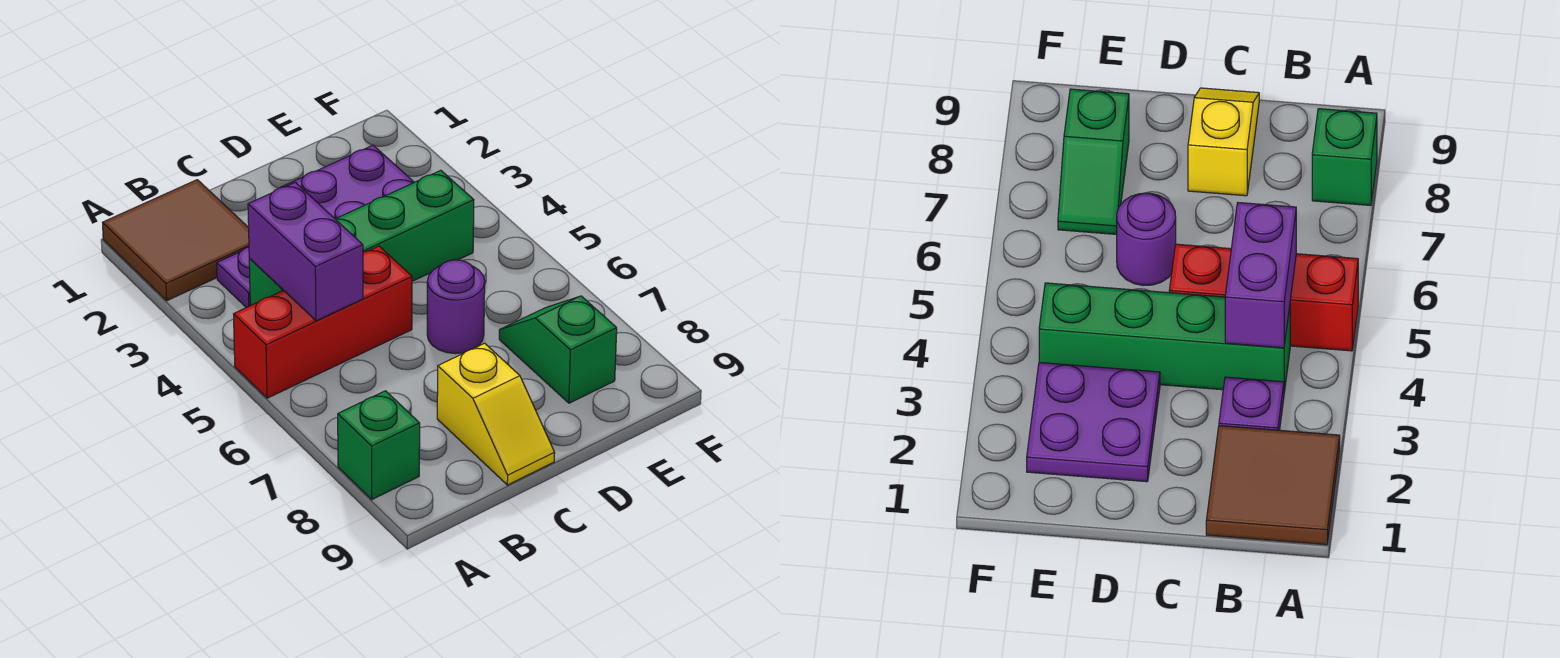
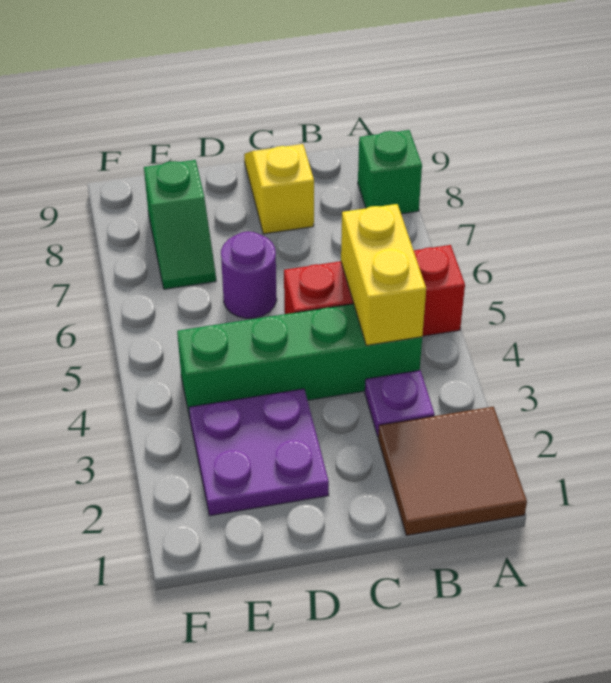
purple brick B4:B5 level 2 -> yellow brick B4:B5 level 2

